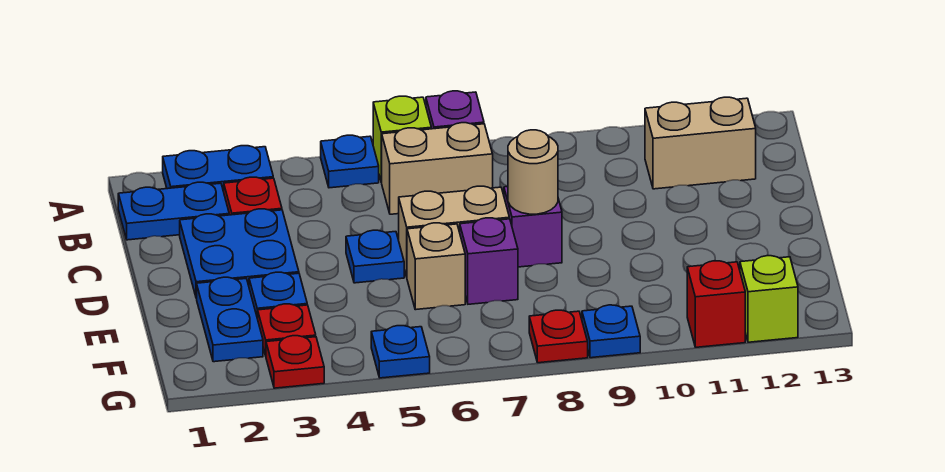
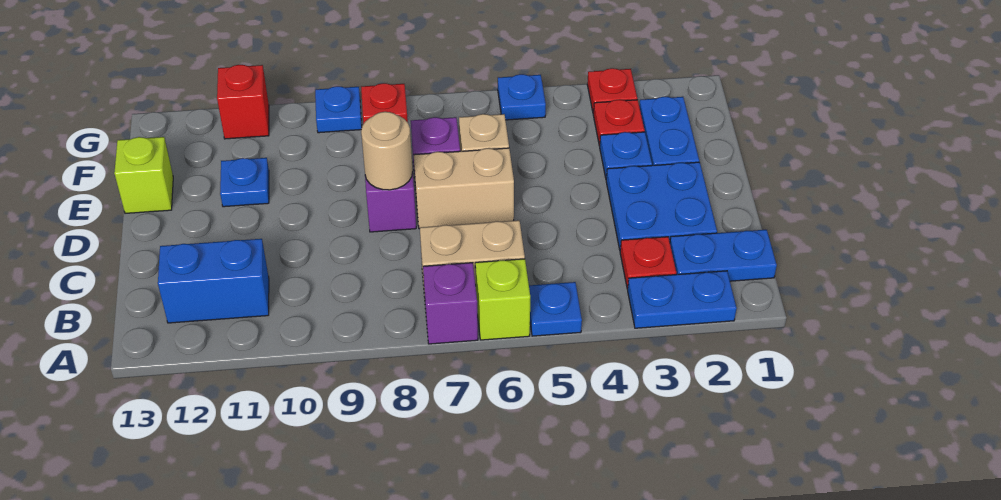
tan brick B11:B12 level 1 -> blue brick B11:B12 level 1
blue plate D5 level 1 -> blue plate E11 level 1
lime brick G12 level 1 -> lime brick E13 level 1

